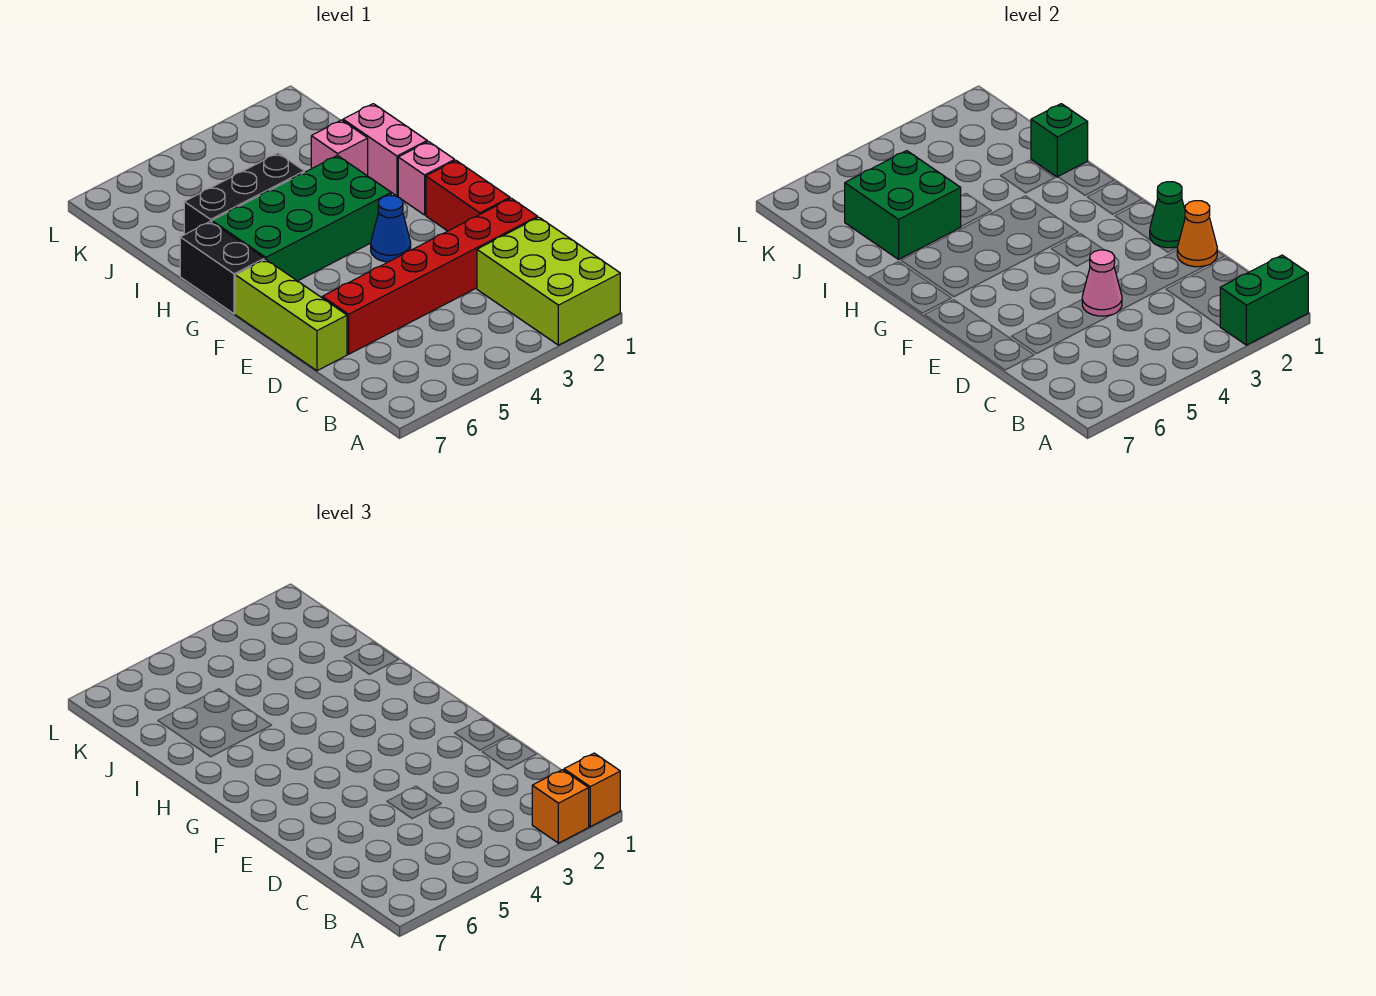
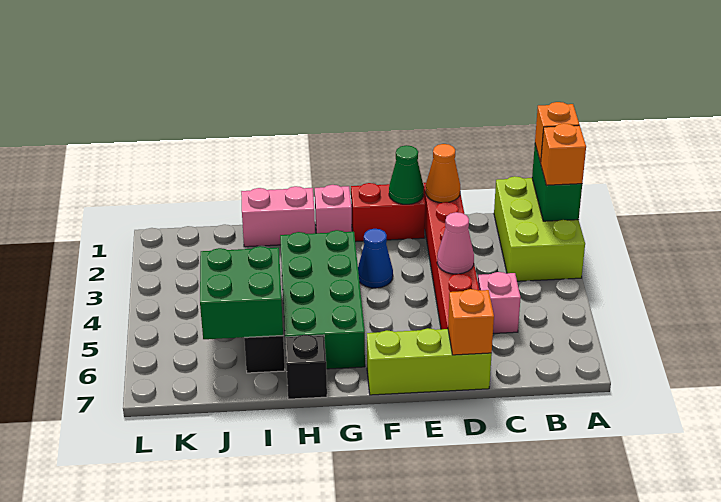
lime brick A1:C2 level 1 -> lime brick A1:B3 level 1
none -> orange brick D7 level 2
black brick G7:H7 level 1 -> black brick H7 level 1
green brick I1 level 2 -> none
pink brick I2 level 1 -> pink brick C5 level 1

